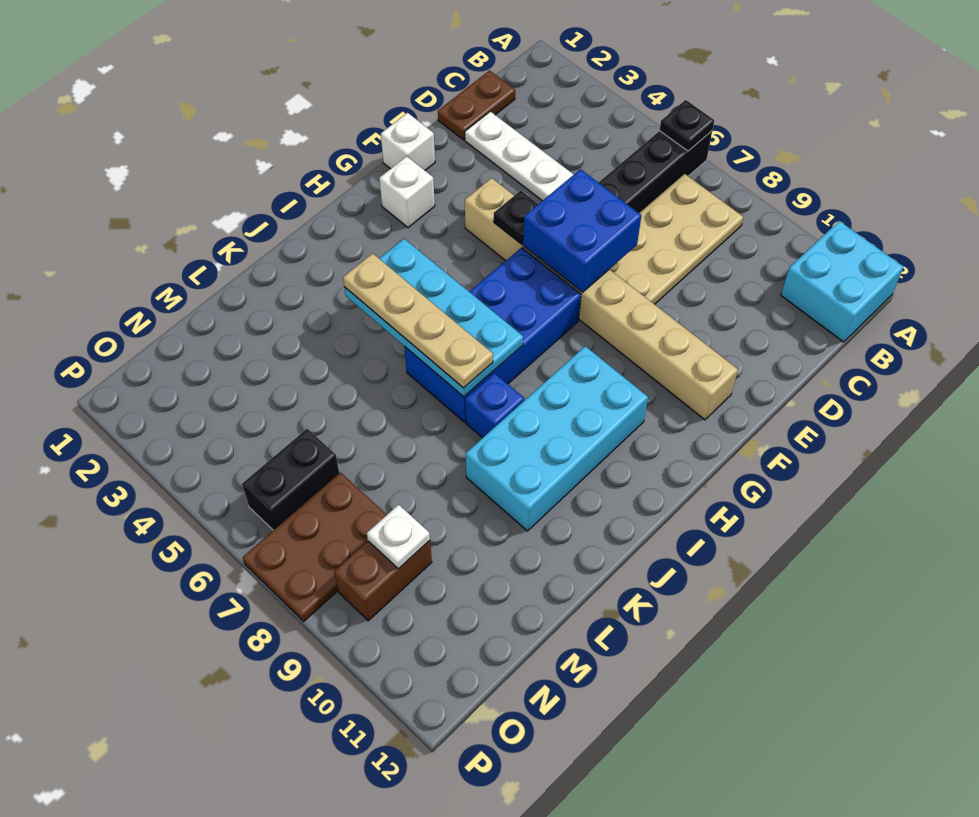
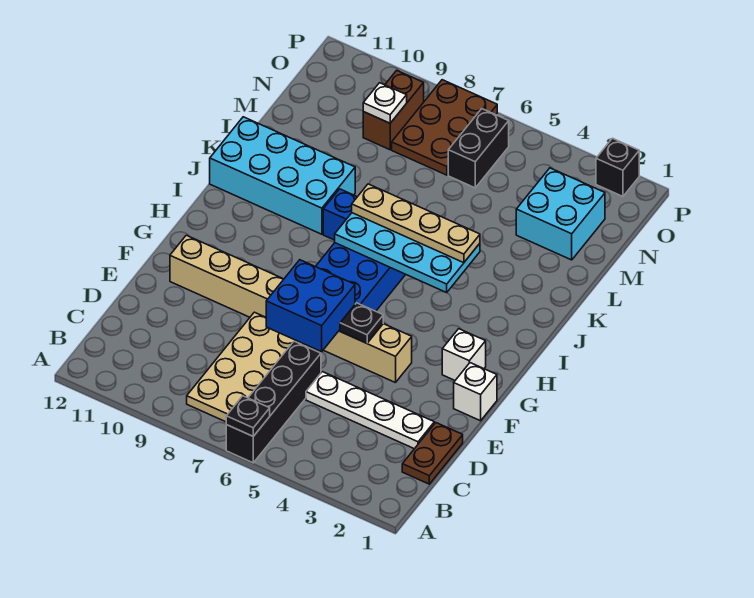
cyan brick A11:B12 level 1 -> cyan brick M2:N3 level 1
cyan brick H9:K10 level 1 -> cyan brick J9:K12 level 1
none -> black brick P2 level 1

